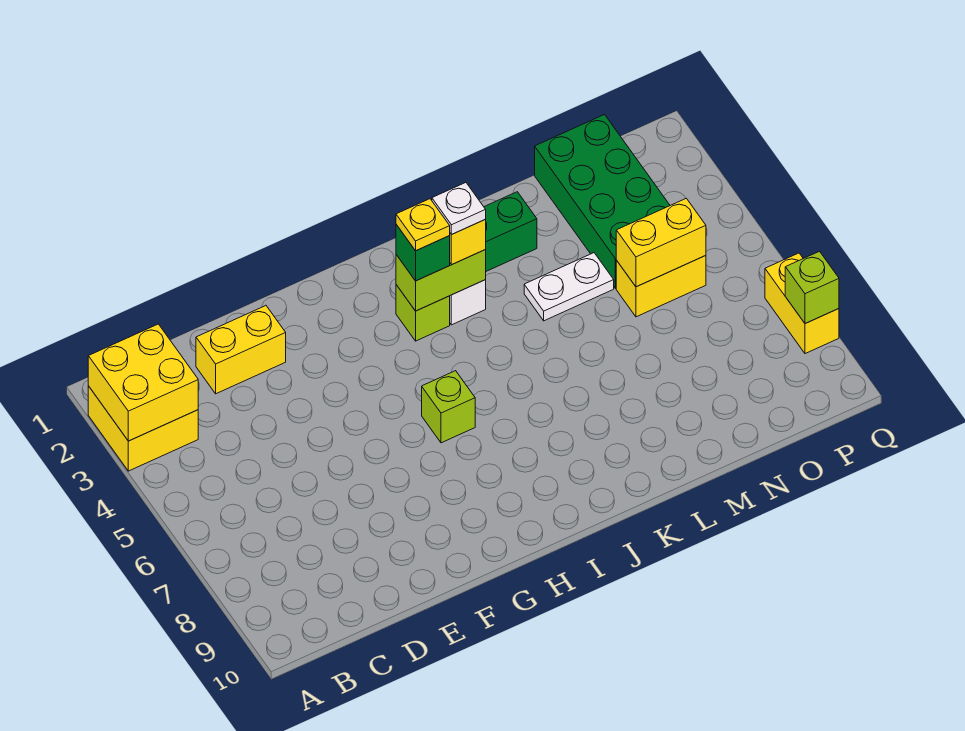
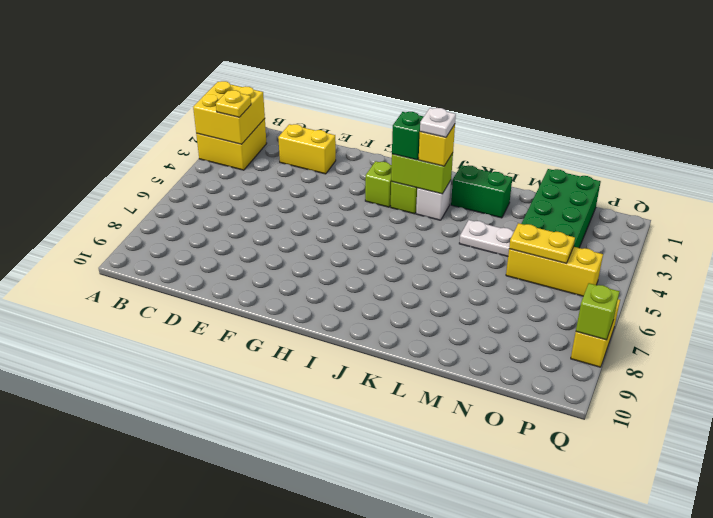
lime brick H6 level 1 -> lime brick H3 level 1
yellow plate I3 level 4 -> yellow plate B3 level 3
yellow brick N5:O5 level 1 -> yellow brick N5:P5 level 1
yellow brick N5:O5 level 2 -> yellow plate N5:O5 level 2

